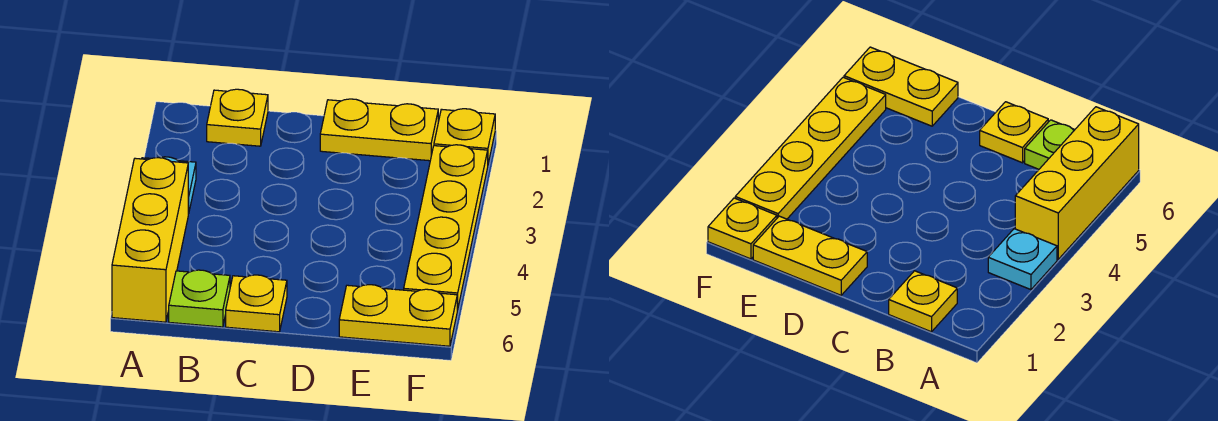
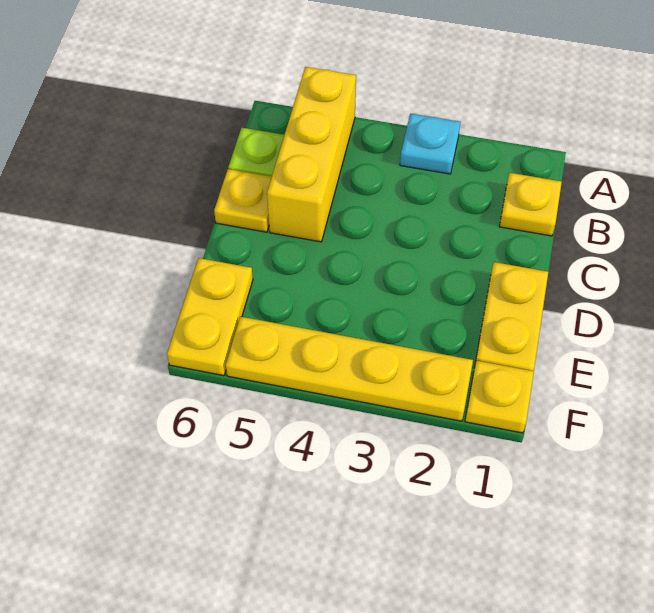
yellow brick A4:A6 level 1 -> yellow brick A5:C5 level 1

